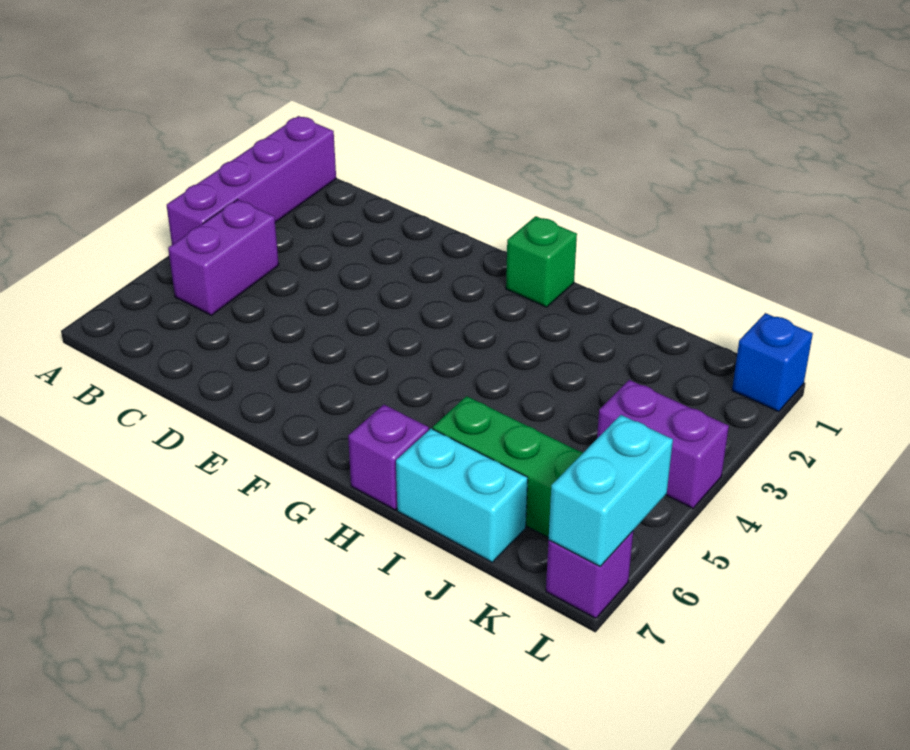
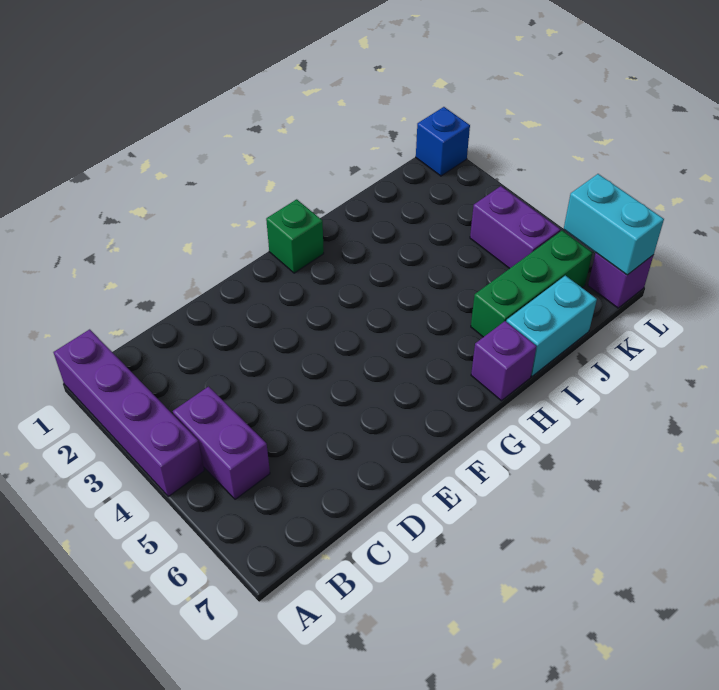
purple brick K4:L4 level 1 -> purple brick K4:K5 level 1

